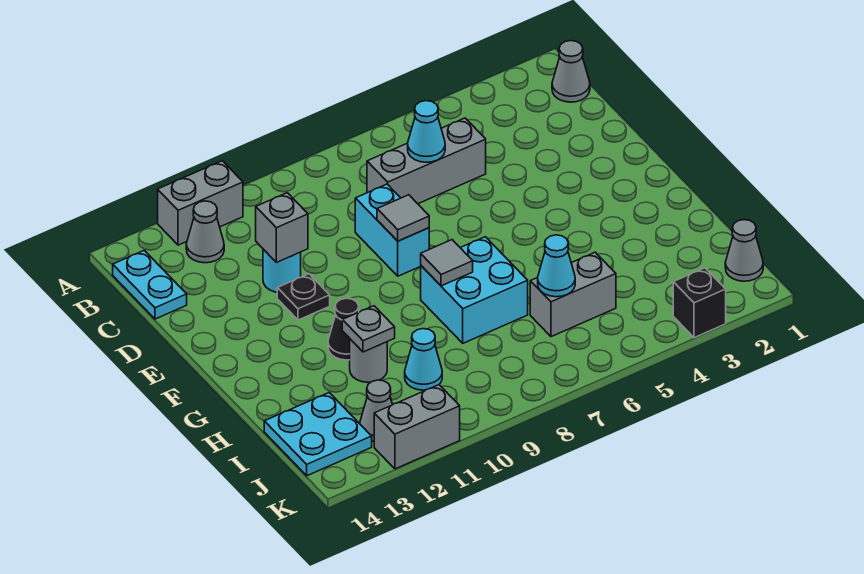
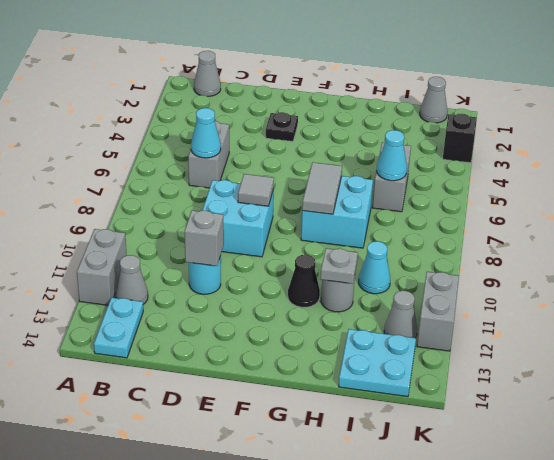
cyan plate B14:C14 level 1 -> cyan plate B13:B14 level 1
grey brick C5:C7 level 1 -> grey brick C5:C6 level 1
cyan brick D8:E8 level 1 -> cyan brick D8:E9 level 1
black plate E11 level 1 -> black plate E3 level 1
grey tile G8 level 2 -> grey tile G7:G8 level 2

